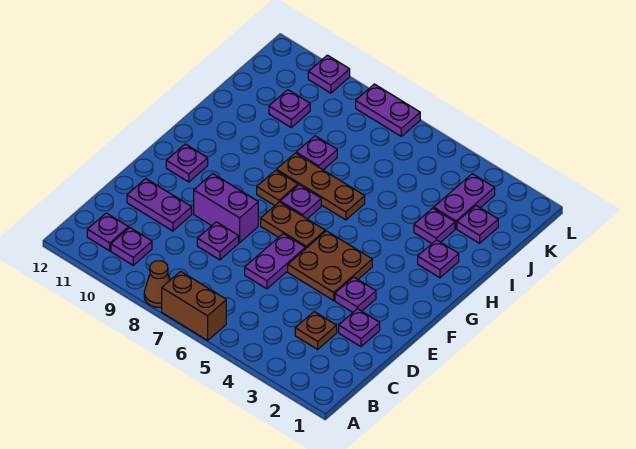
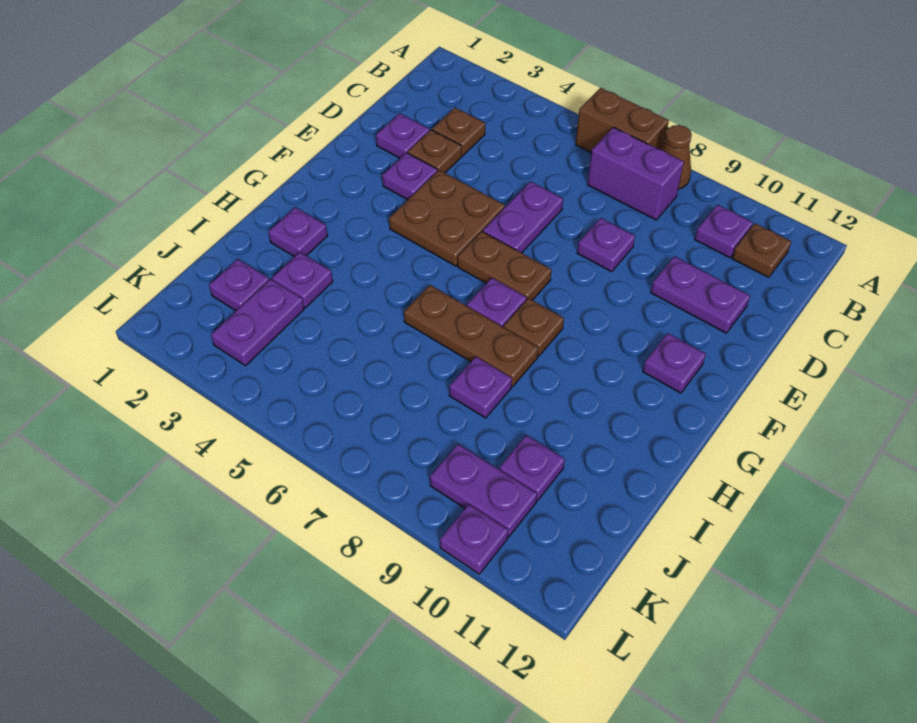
purple plate B11 level 1 -> brown plate B11 level 1
none -> brown plate D3 level 1
purple brick E8:E9 level 1 -> purple brick B7:B8 level 1
purple plate L7:L8 level 1 -> purple plate K9:K10 level 1

